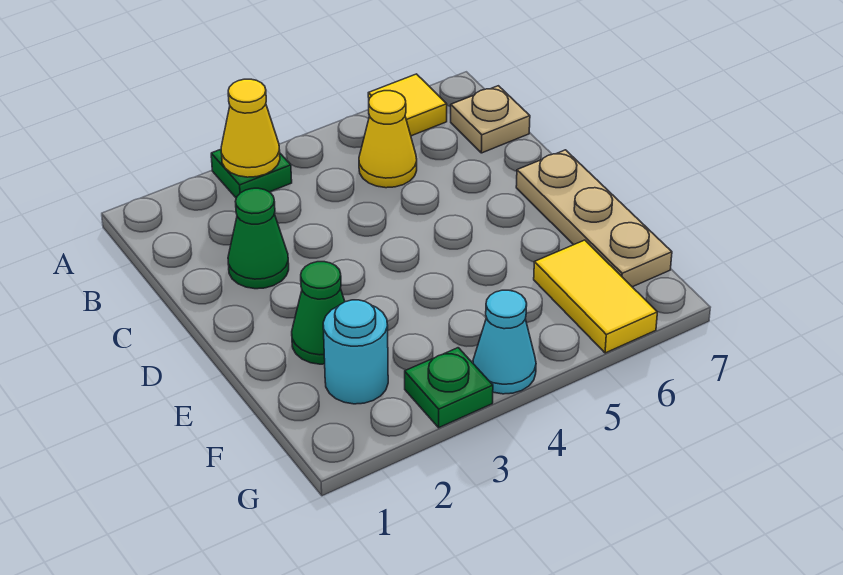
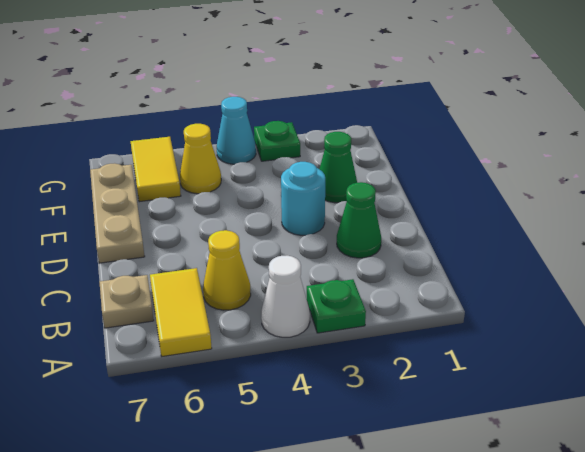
yellow cone A3 level 2 -> yellow cone F5 level 1
none -> white cone A4 level 1
yellow tile A6 level 1 -> yellow tile A6:B6 level 1
cyan round brick F2 level 1 -> cyan round brick D3 level 1

